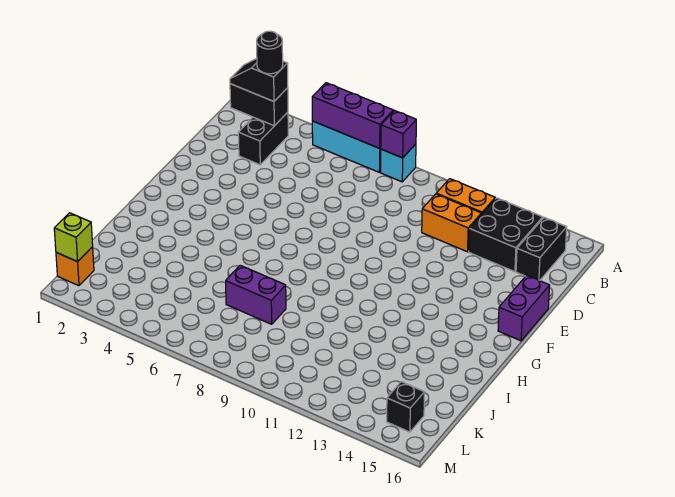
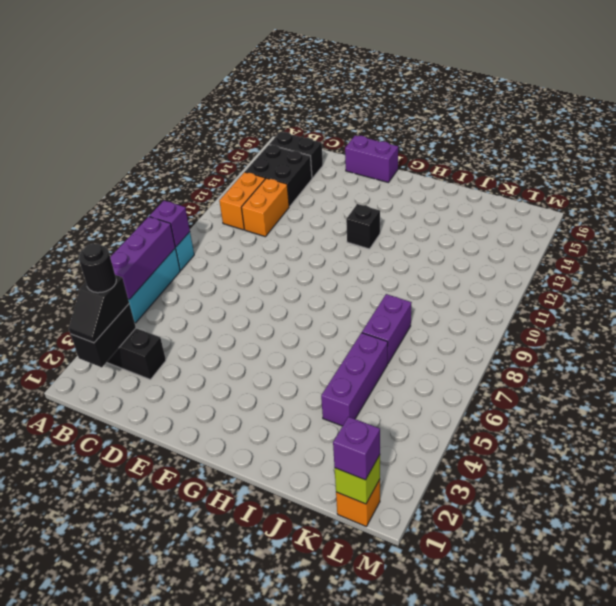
none -> purple brick J4:J6 level 1
none -> purple brick L1 level 3
black brick L15 level 1 -> black brick G12 level 1

